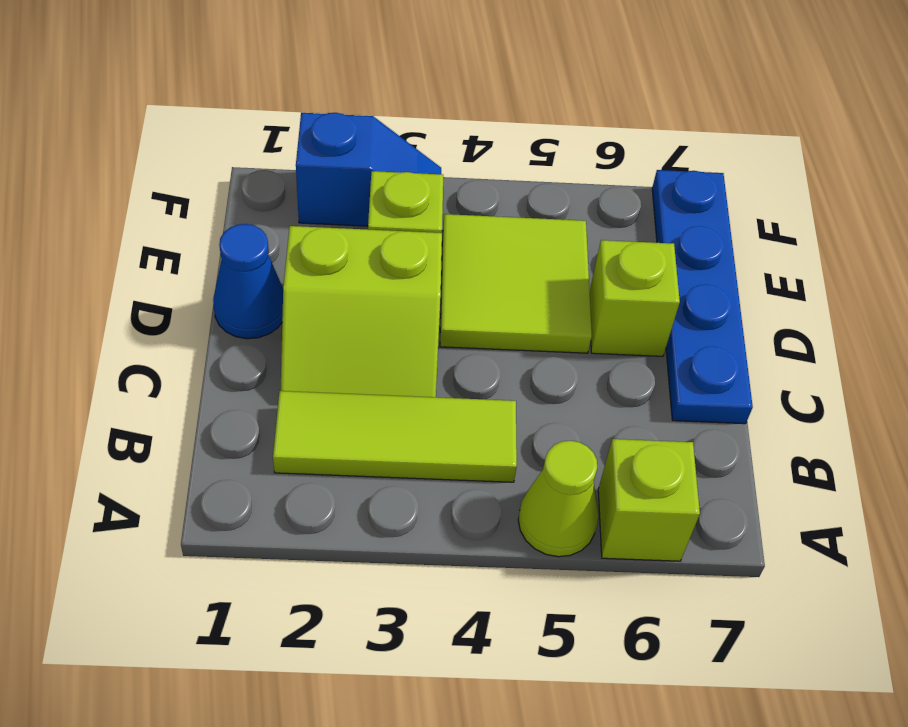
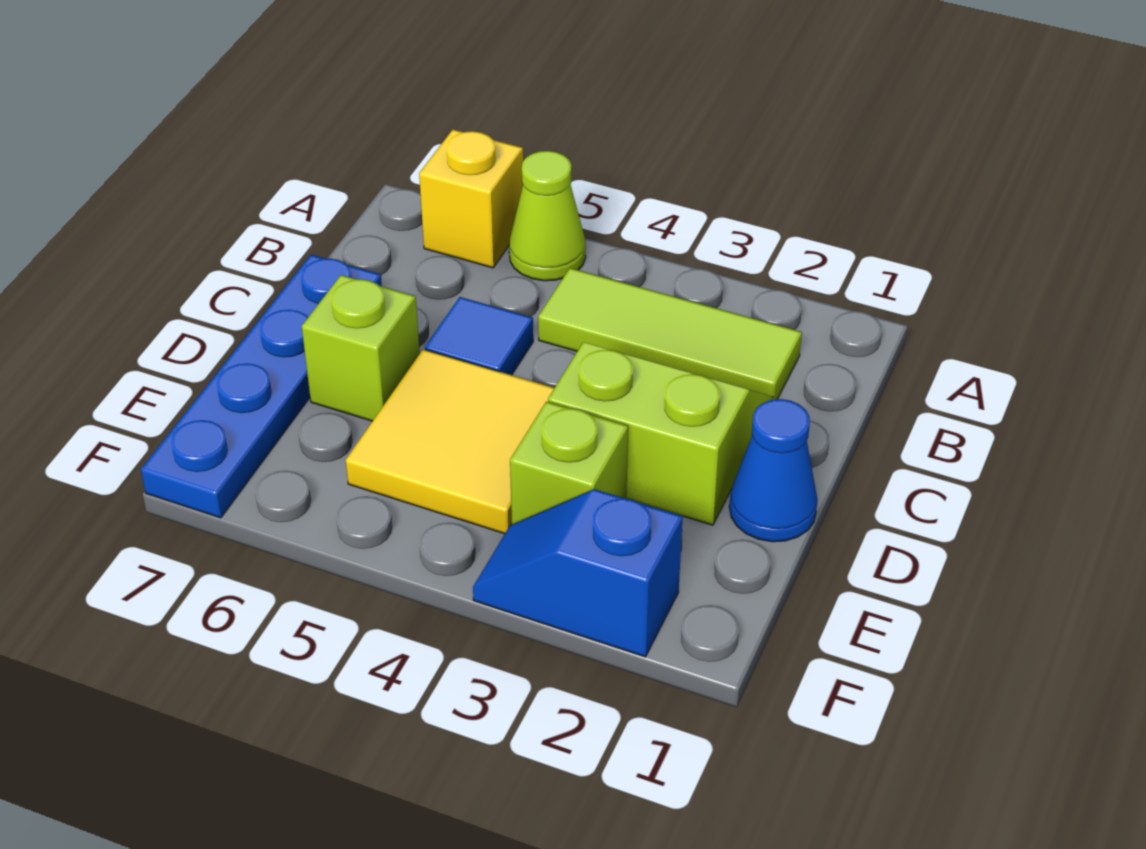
lime brick A6 level 1 -> yellow brick A6 level 1
none -> blue tile C5 level 1
lime tile D4:E5 level 1 -> yellow tile D4:E5 level 1

